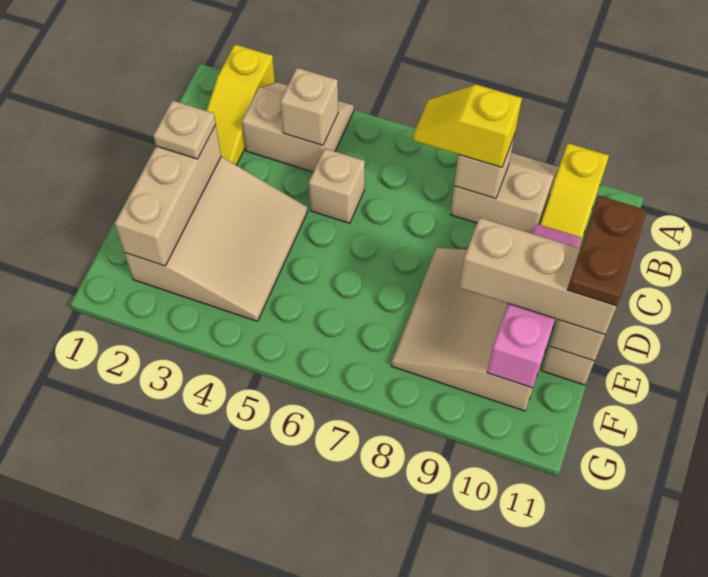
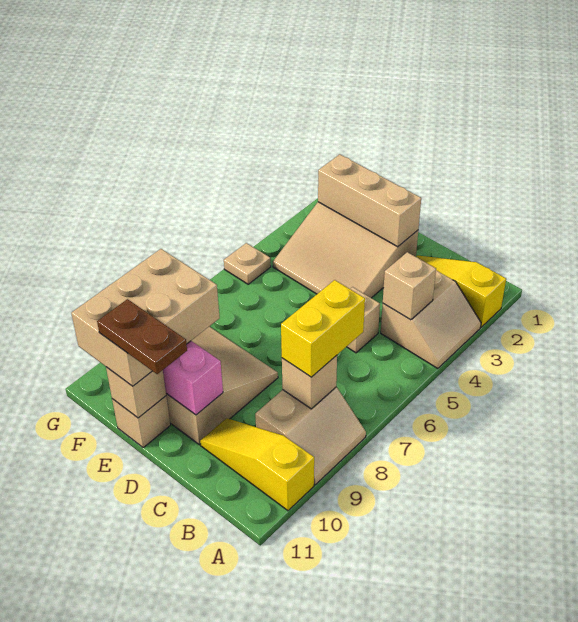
yellow slope B7:B8 level 3 top 8 -> yellow brick B7:B8 level 3
tan plate D2 level 3 -> tan plate G5 level 1
tan brick E9:E11 level 3 -> tan brick E9:F11 level 3

